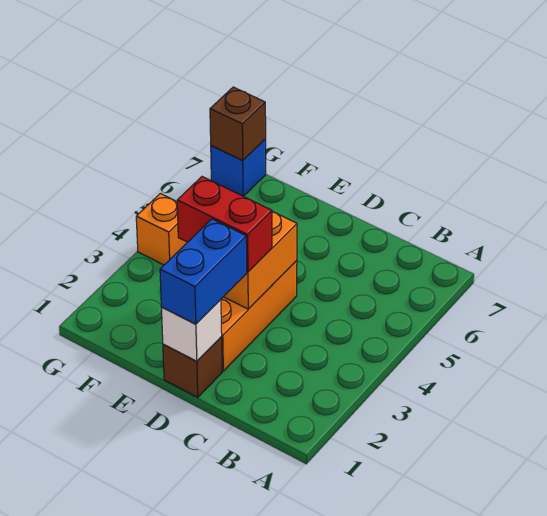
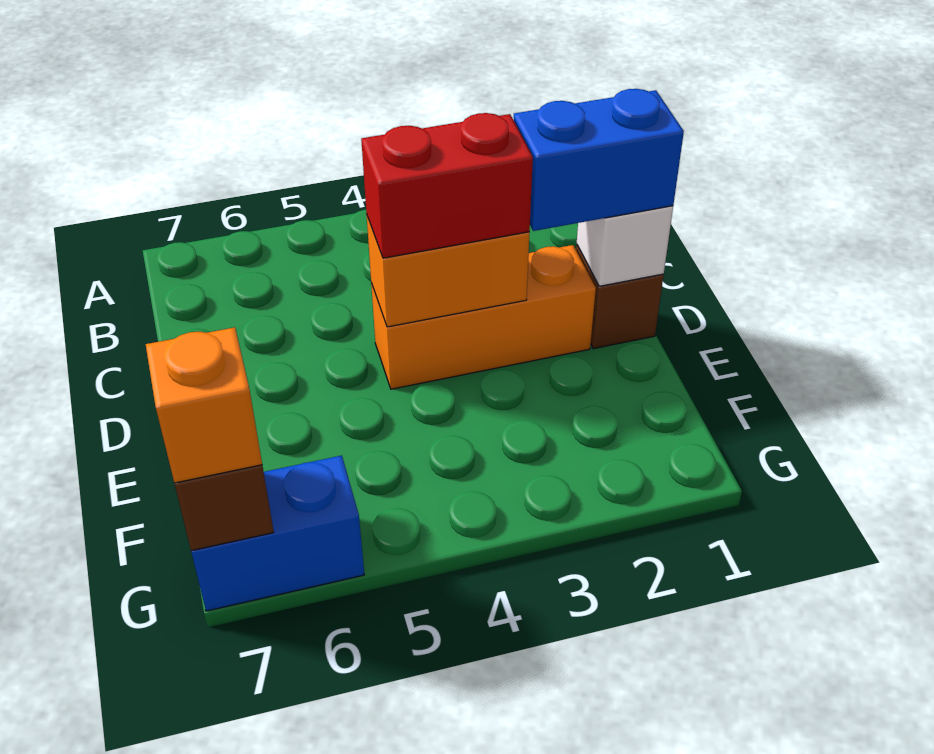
red brick D3:E3 level 3 -> red brick D3:D4 level 3
orange brick G4 level 1 -> orange brick G7 level 3
blue brick G7 level 1 -> blue brick G6:G7 level 1

